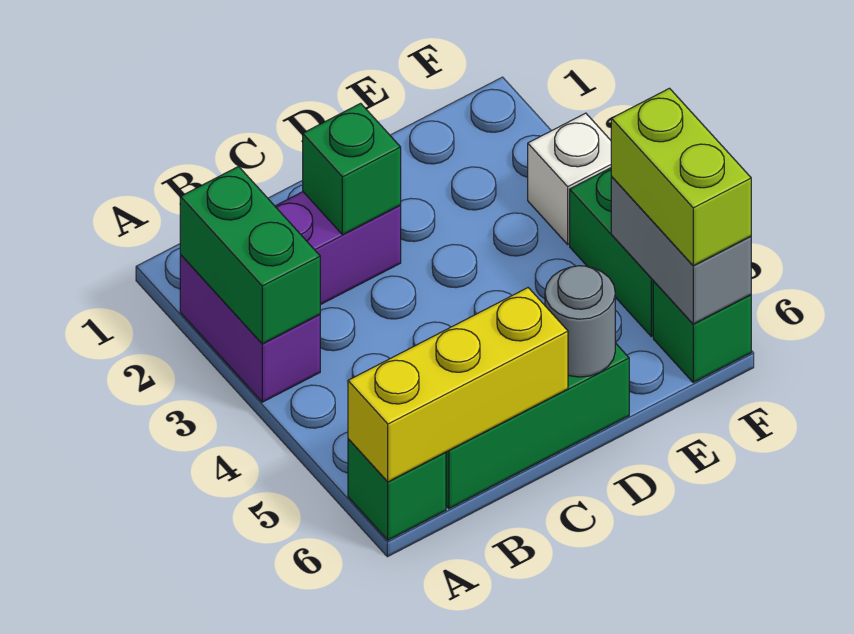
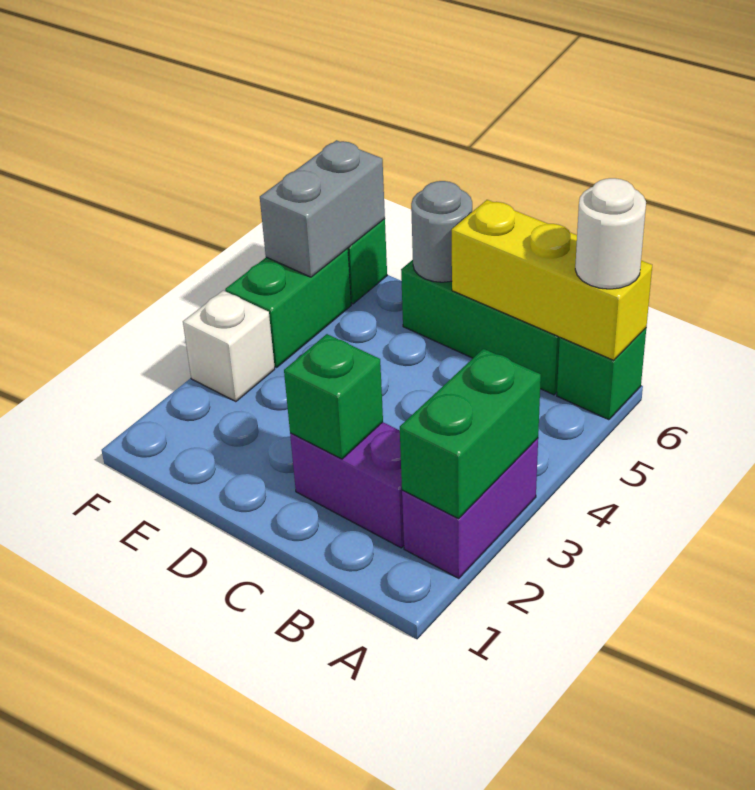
none -> white round brick A6 level 3
lime brick F5:F6 level 3 -> none

